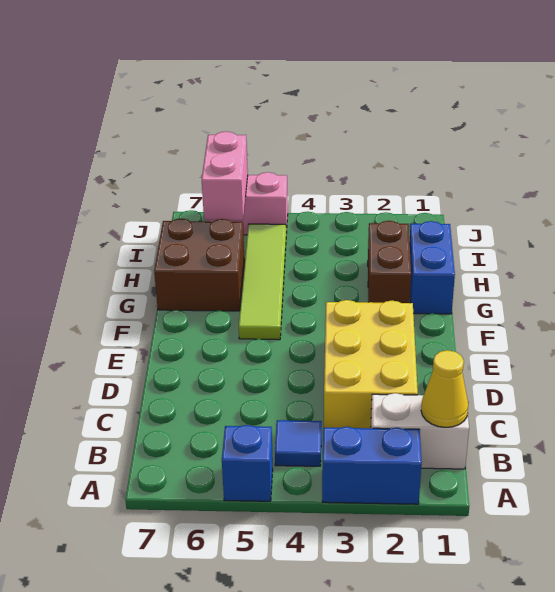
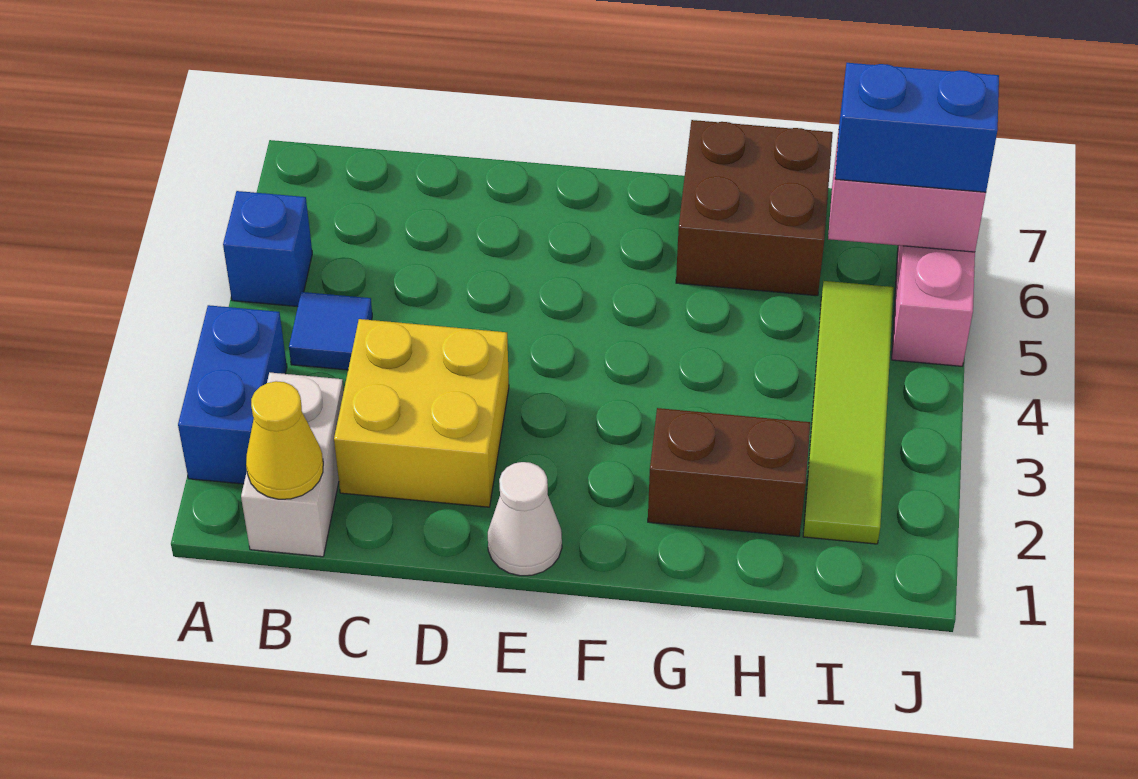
yellow brick C2:E3 level 1 -> yellow brick C2:D3 level 1
none -> white cone E1 level 1
lime tile F5:I5 level 1 -> lime tile I2:I5 level 1
blue brick G1:H1 level 1 -> blue brick I6:J6 level 3

